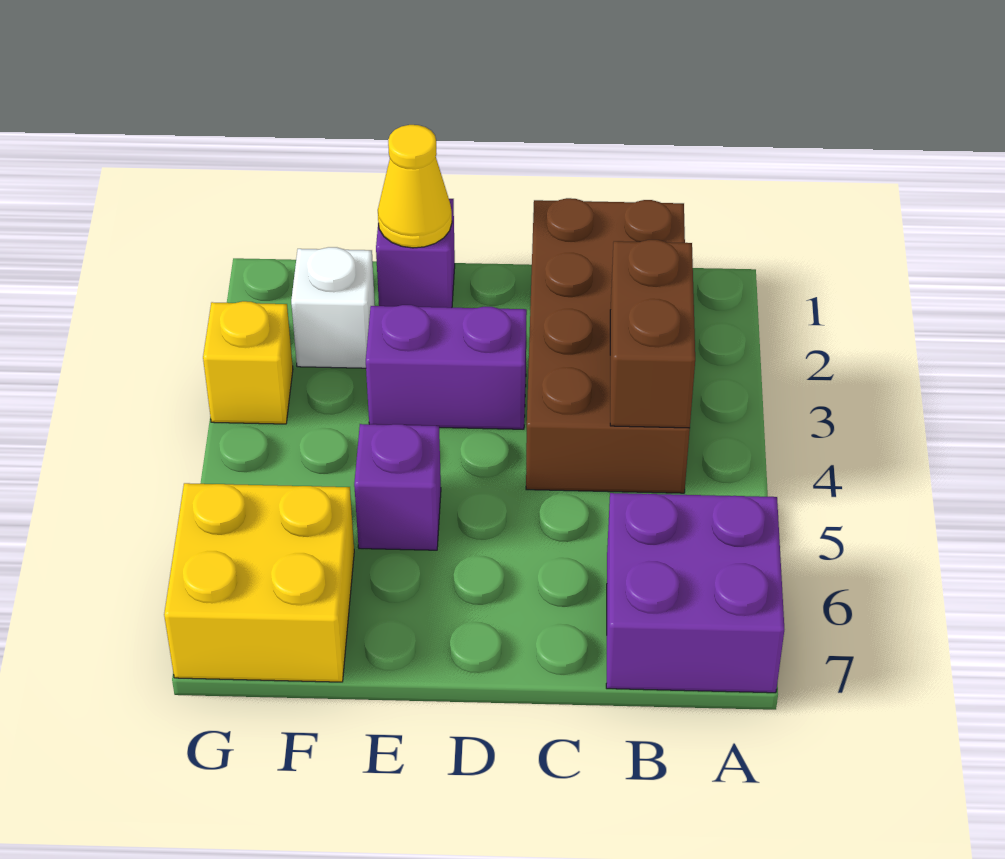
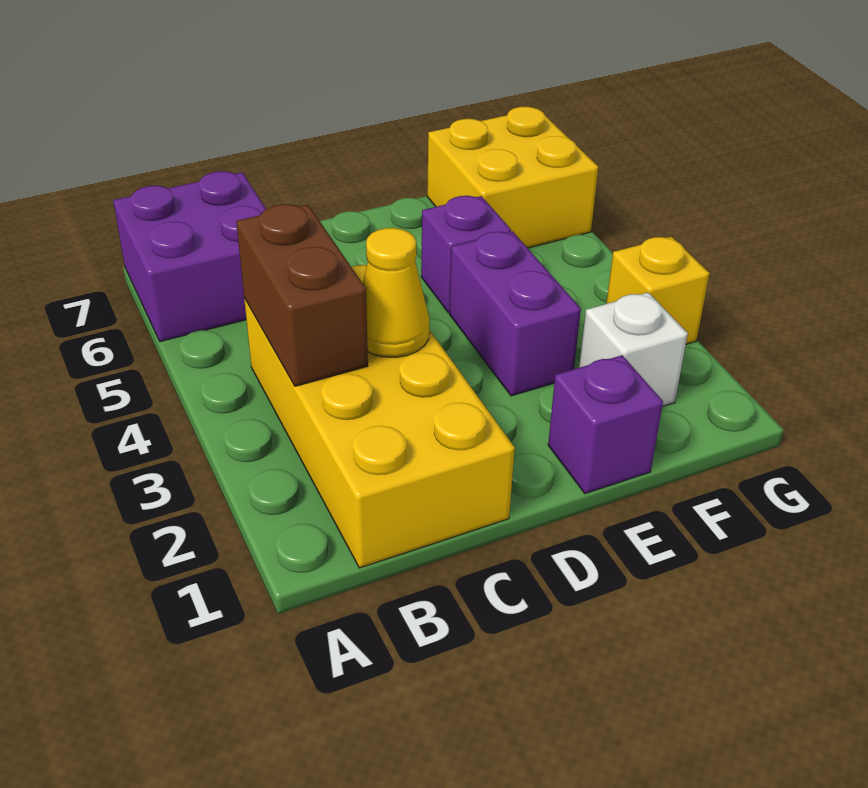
brown brick B1:C4 level 1 -> yellow brick B1:C4 level 1
purple brick D3:E3 level 1 -> purple brick E3:E4 level 1
yellow cone E1 level 2 -> yellow cone C3 level 2

